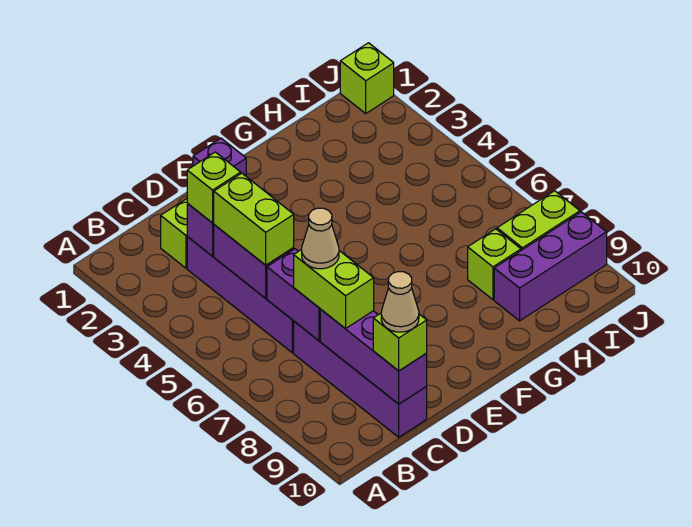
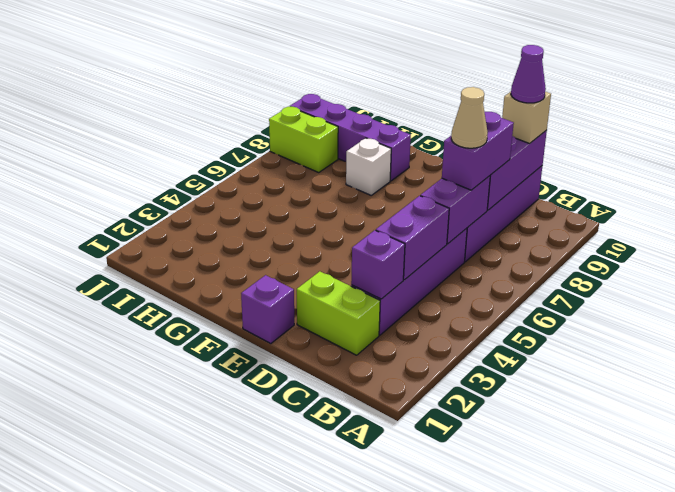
lime brick C3 level 3 -> none
lime brick C4:C5 level 3 -> none
lime brick C7:C8 level 3 -> purple brick C7:C8 level 3
lime brick C10 level 3 -> tan brick C10 level 3
tan cone C10 level 4 -> purple cone C10 level 4
none -> white brick G8 level 1
lime brick H8 level 1 -> none
purple brick H9:J9 level 1 -> purple brick G9:J9 level 1
lime brick J1 level 1 -> none

